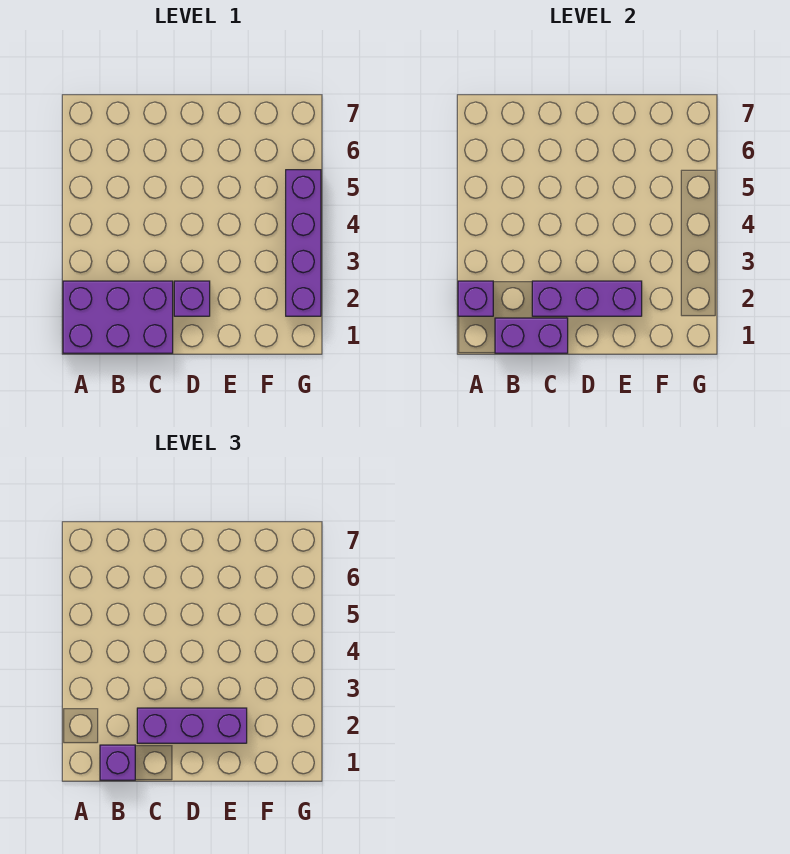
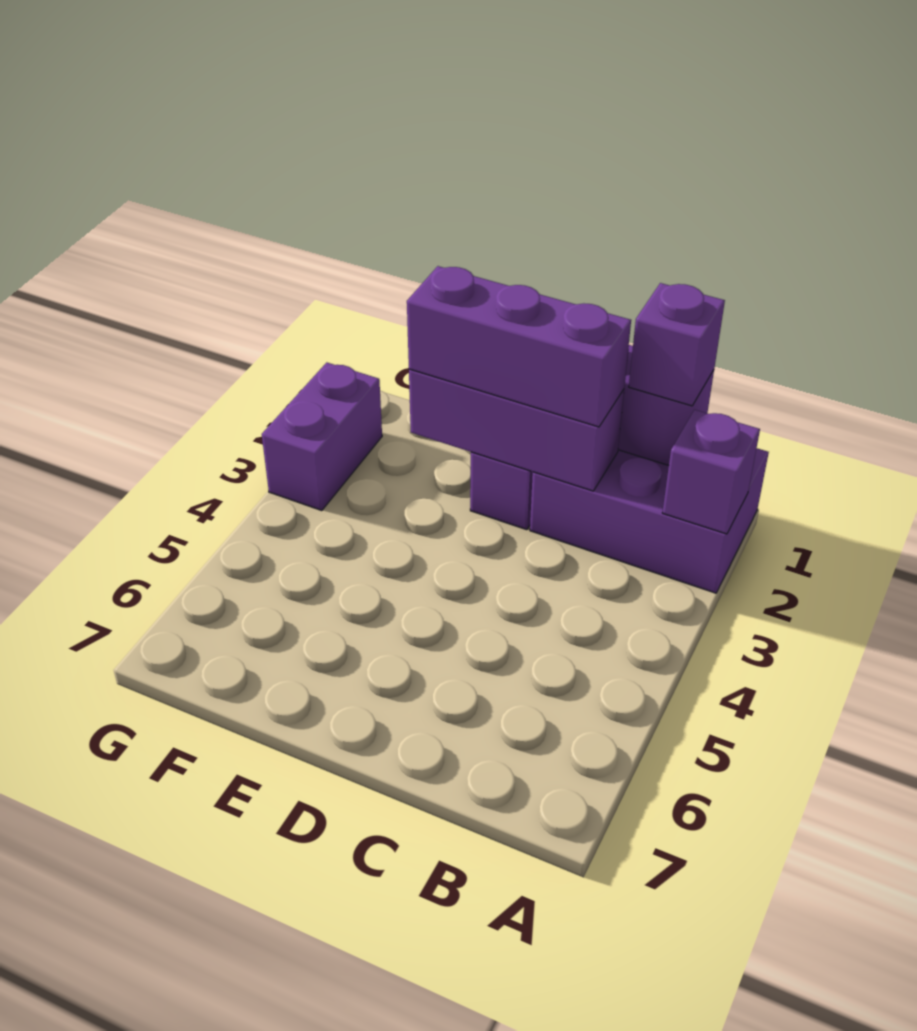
purple brick G2:G5 level 1 -> purple brick G2:G3 level 1

